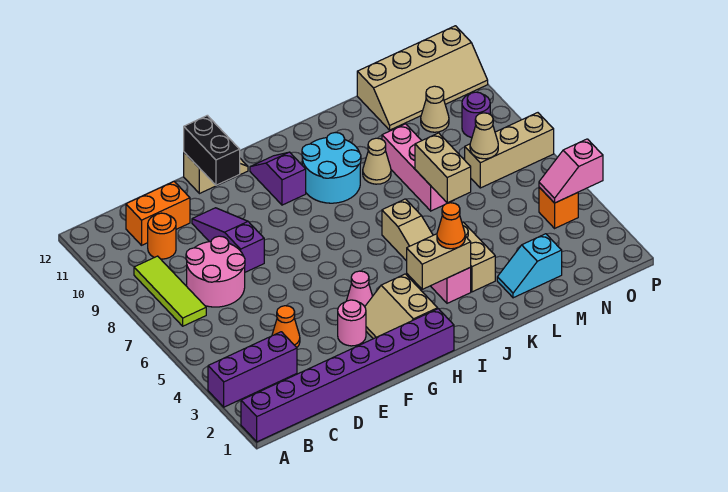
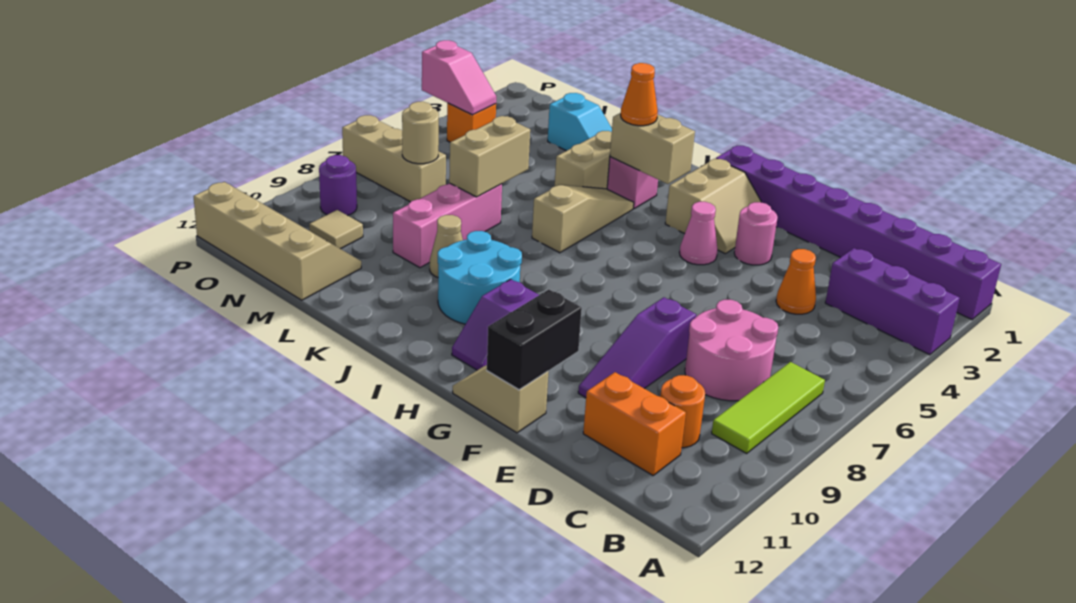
tan cone N7 level 2 -> tan round brick N7 level 2
tan cone N10 level 1 -> tan tile N10 level 1

